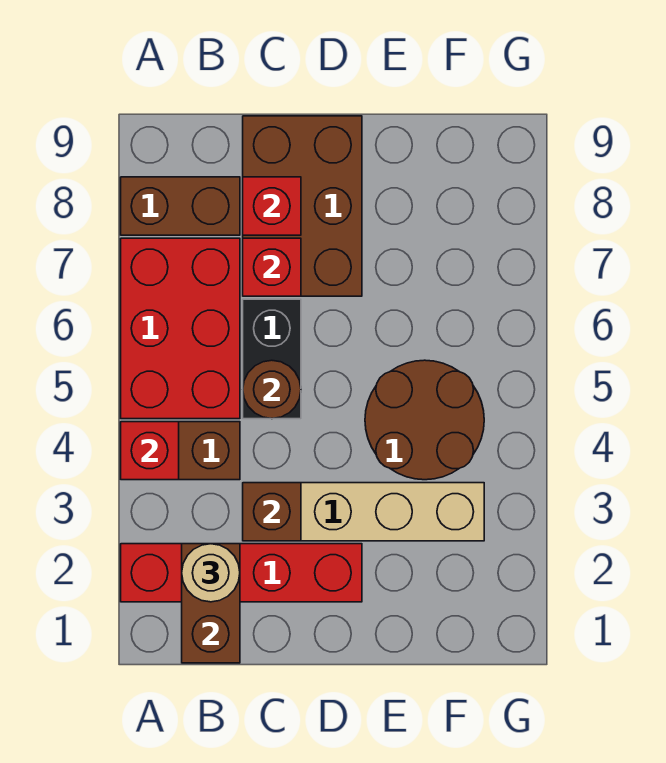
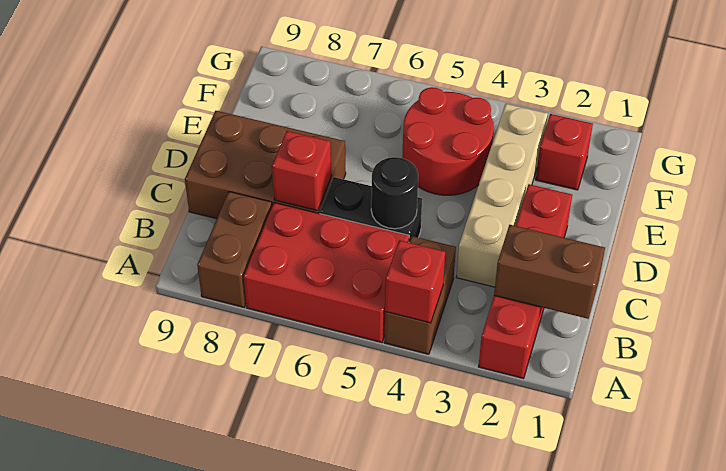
tan round brick B2 level 3 -> none
brown brick C3 level 2 -> none
brown round brick C5 level 2 -> black round brick C5 level 2
red brick C8 level 2 -> red brick F2 level 1
brown round brick E4:F5 level 1 -> red round brick E4:F5 level 1

